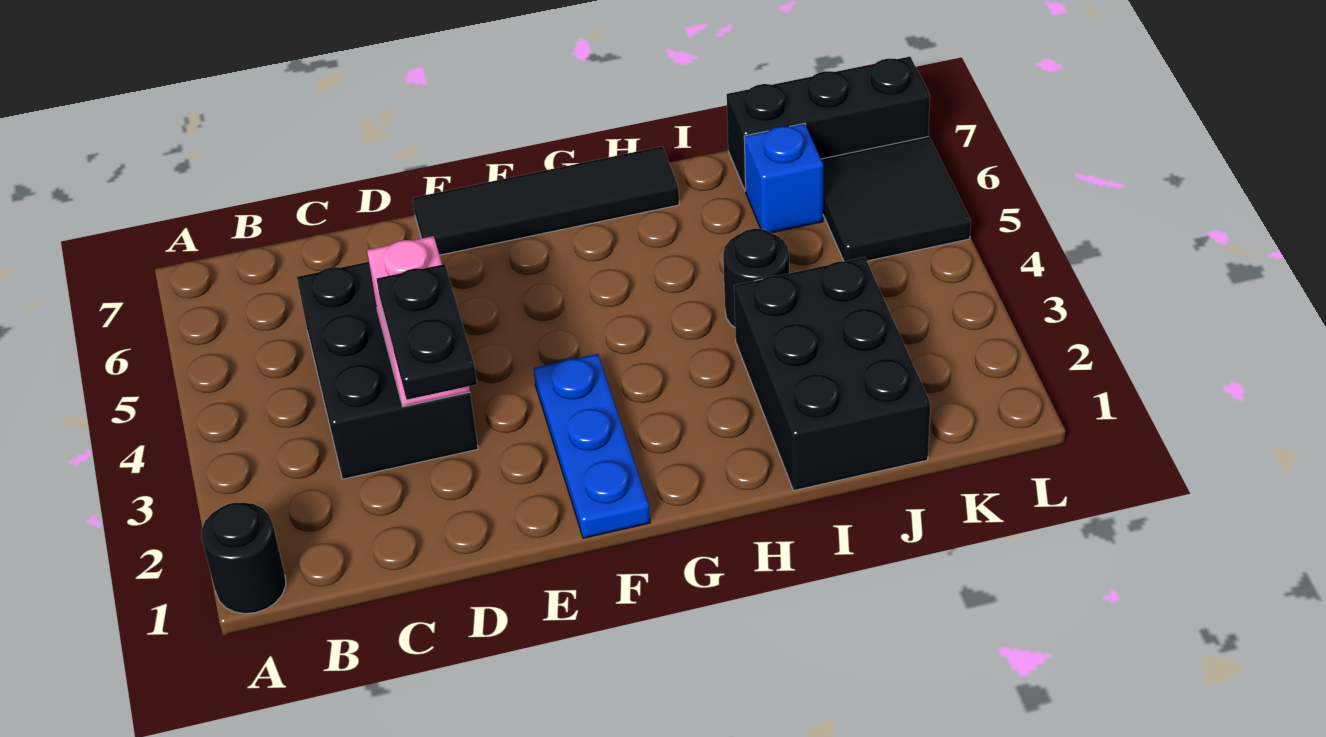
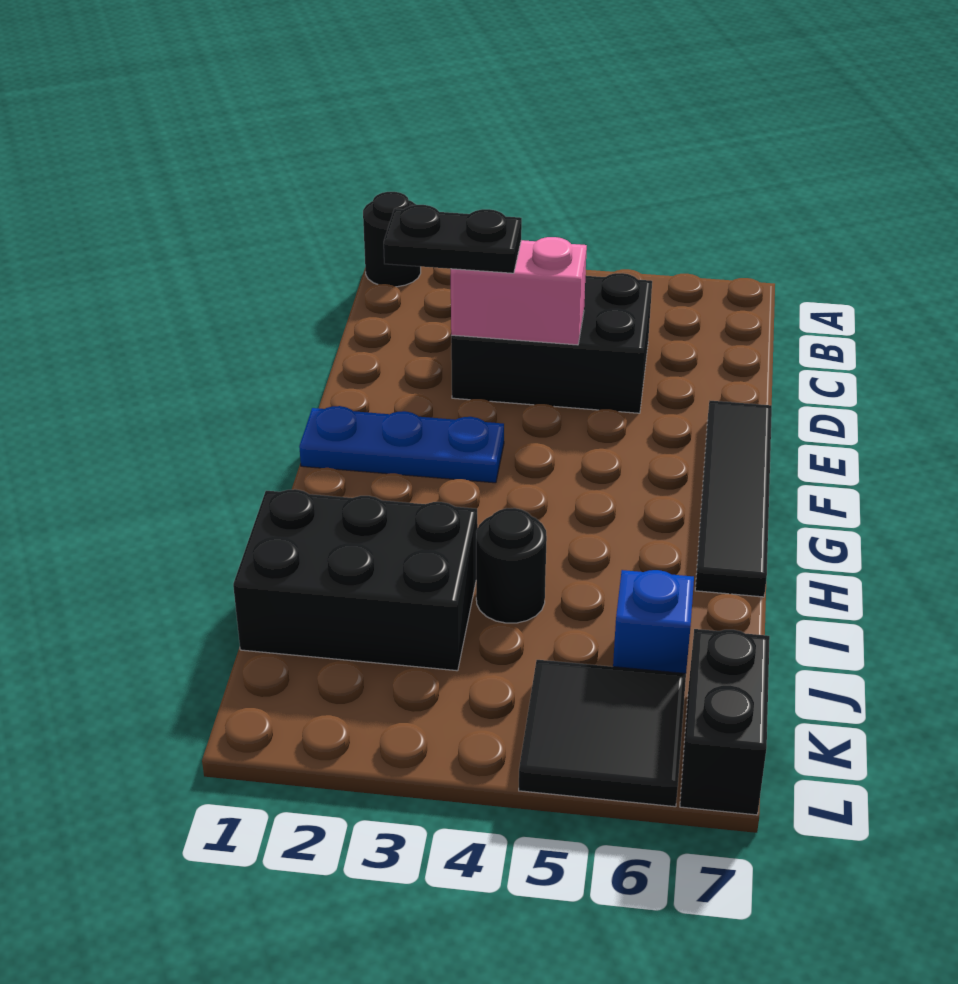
black brick J7:L7 level 1 -> black brick K7:L7 level 1

